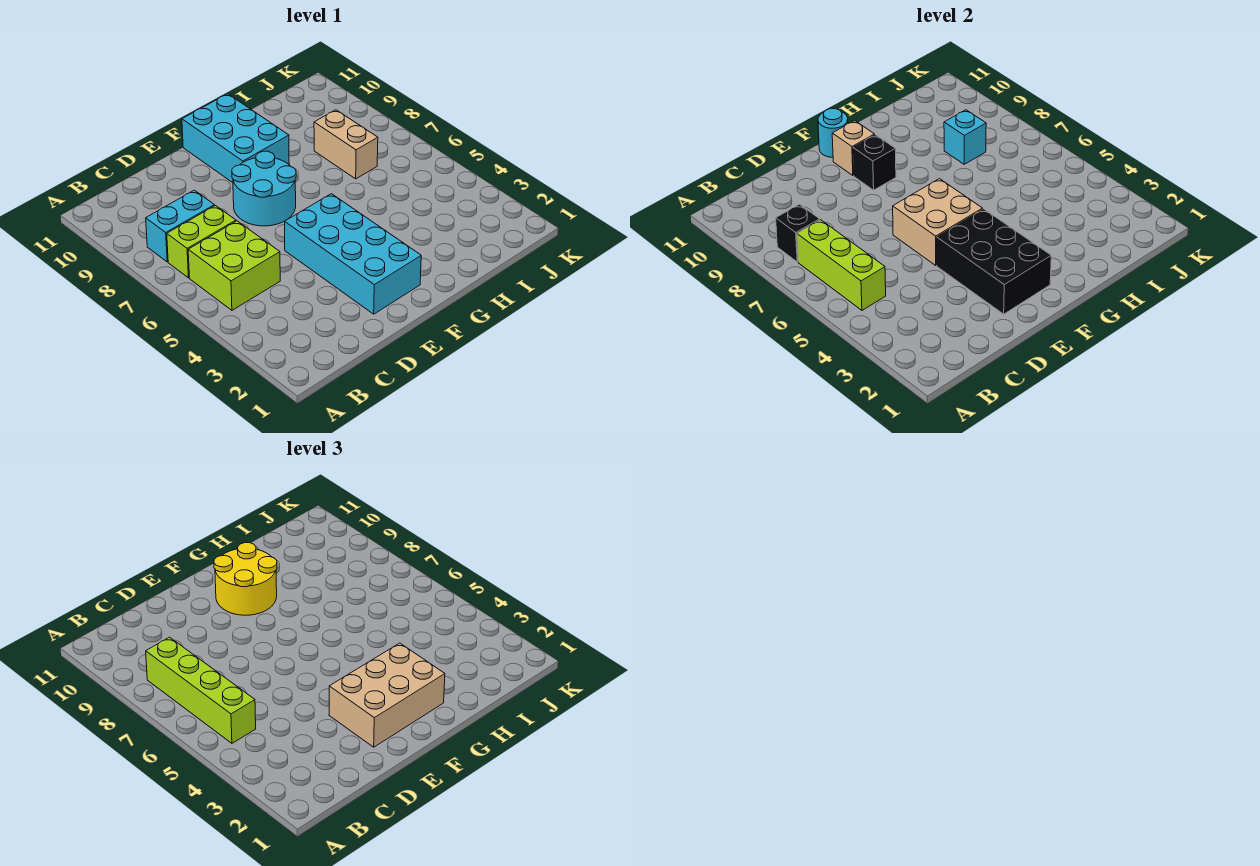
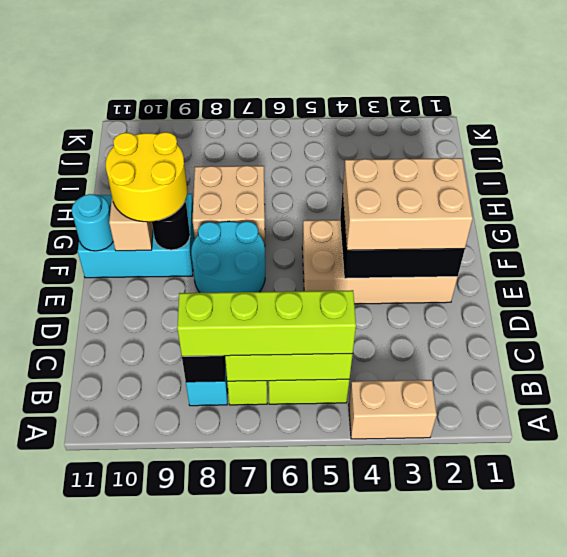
cyan brick E2:F5 level 1 -> tan brick E2:F5 level 1
tan brick E2:G3 level 3 -> tan brick E2:F4 level 3
tan brick E5:F6 level 2 -> tan brick G7:H8 level 1
black brick F9 level 2 -> black round brick F9 level 2
tan brick I7:I8 level 1 -> tan brick A3:A4 level 1
cyan brick I8 level 2 -> none

